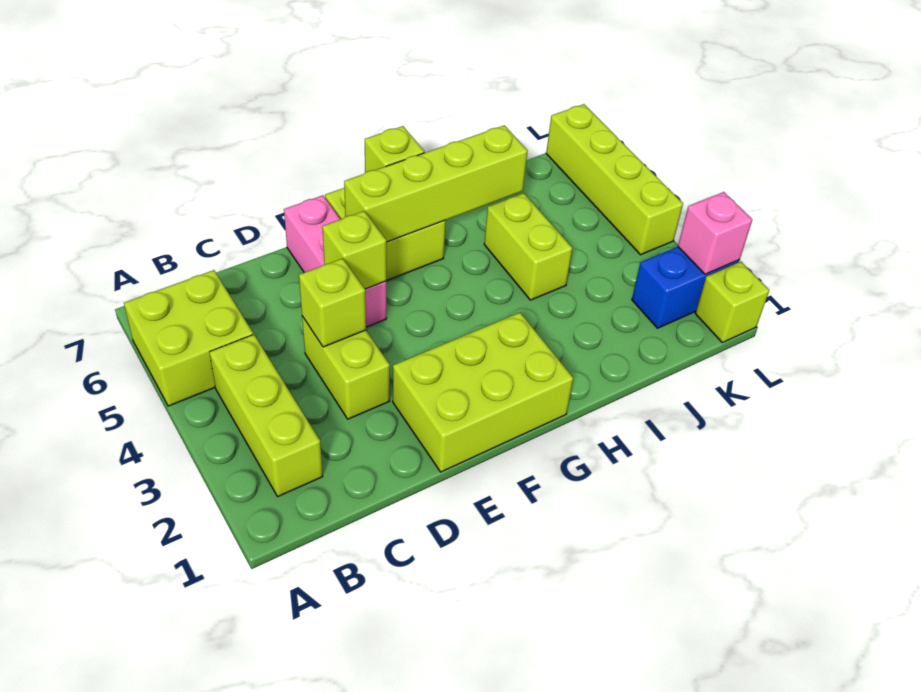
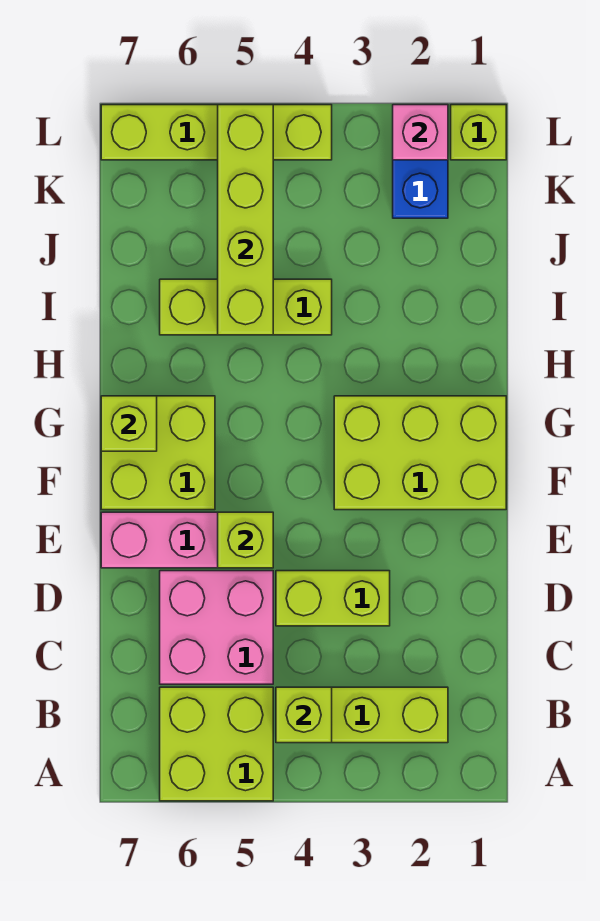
none -> pink brick C5:D6 level 1
lime brick D4 level 2 -> lime brick B4 level 2
lime brick E1:G2 level 1 -> lime brick F1:G3 level 1
lime brick F6:I6 level 2 -> lime brick I5:L5 level 2
lime brick I4:I5 level 1 -> lime brick I4:I6 level 1

